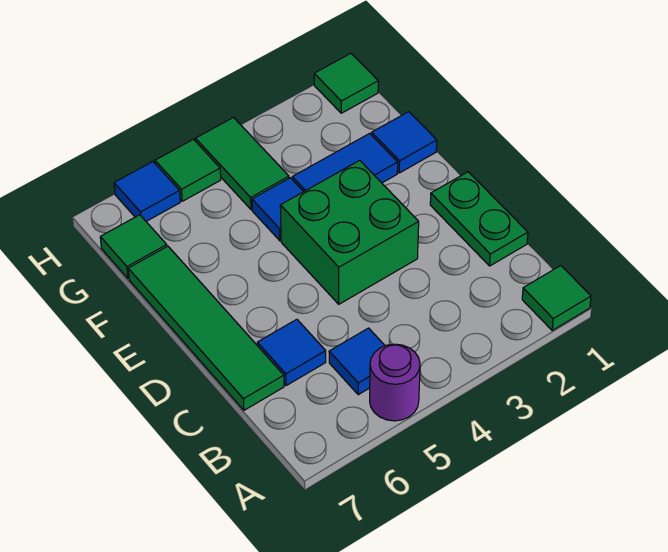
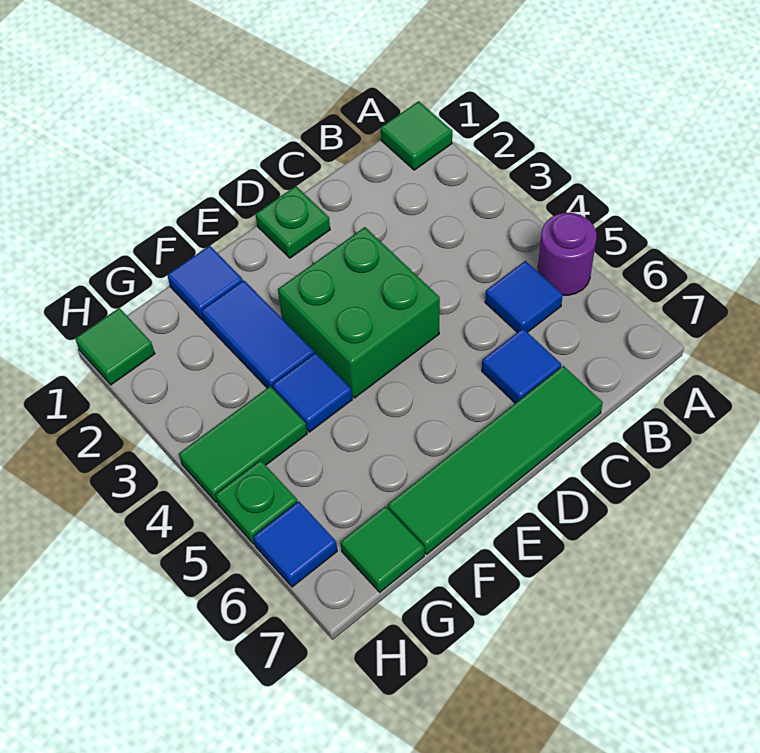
green plate C1:D1 level 1 -> green plate D1 level 1
green tile H5 level 1 -> green plate H5 level 1

